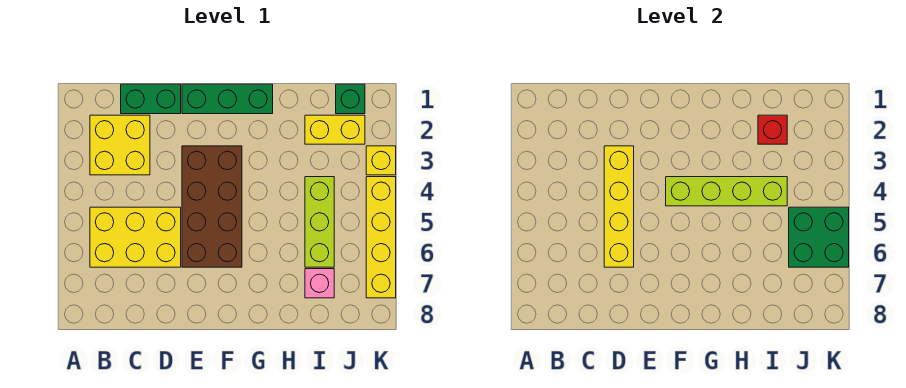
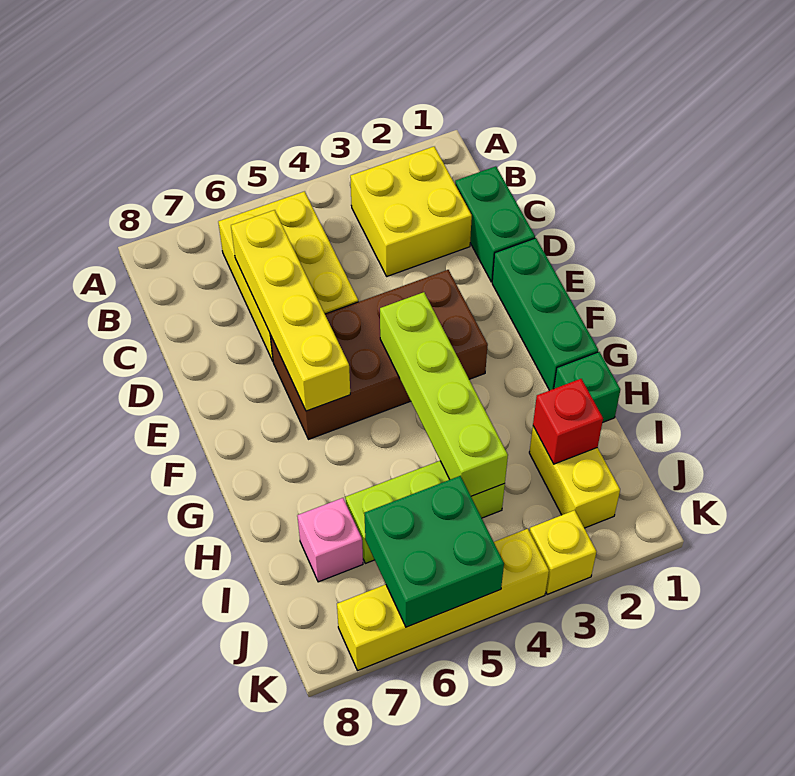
yellow brick D3:D6 level 2 -> yellow brick C6:F6 level 2
green brick J1 level 1 -> green brick H1 level 1

